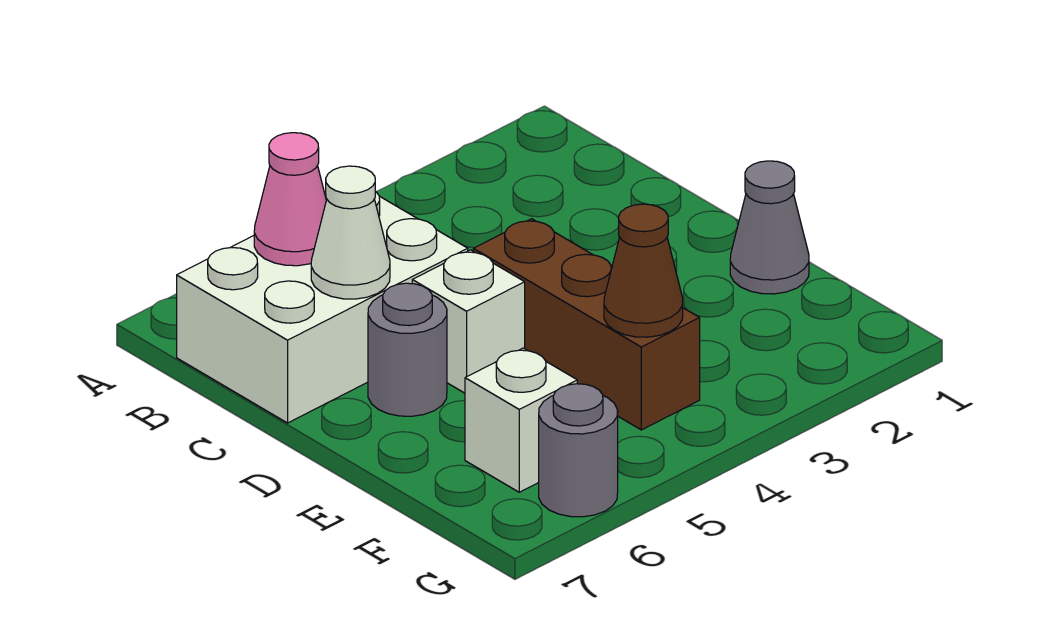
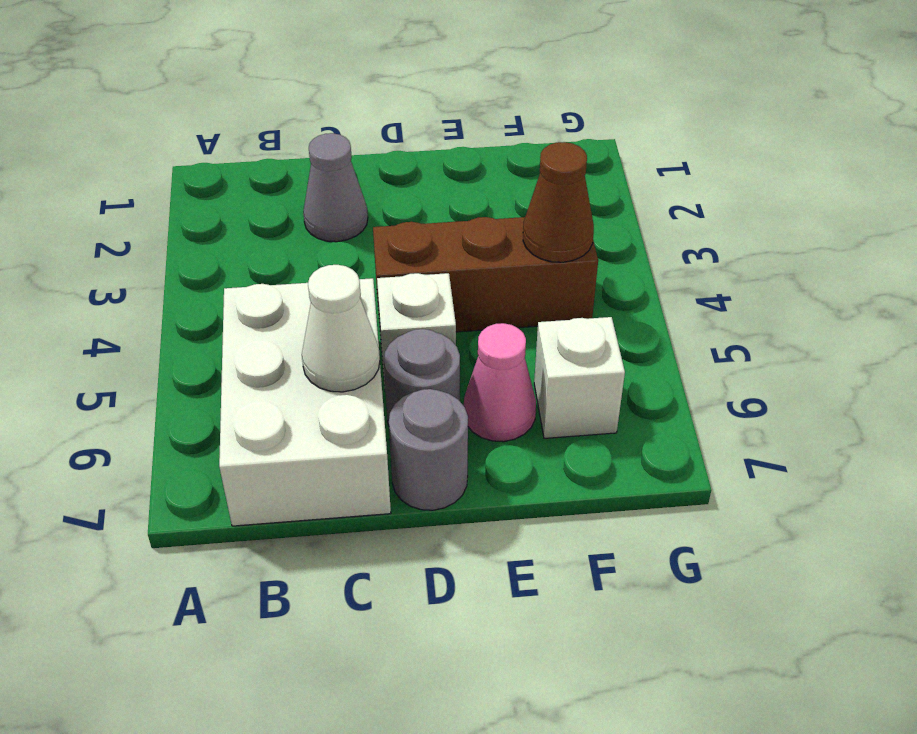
pink cone B6 level 2 -> pink cone E6 level 1
grey cone E1 level 1 -> grey cone C2 level 1
grey round brick G6 level 1 -> grey round brick D7 level 1

